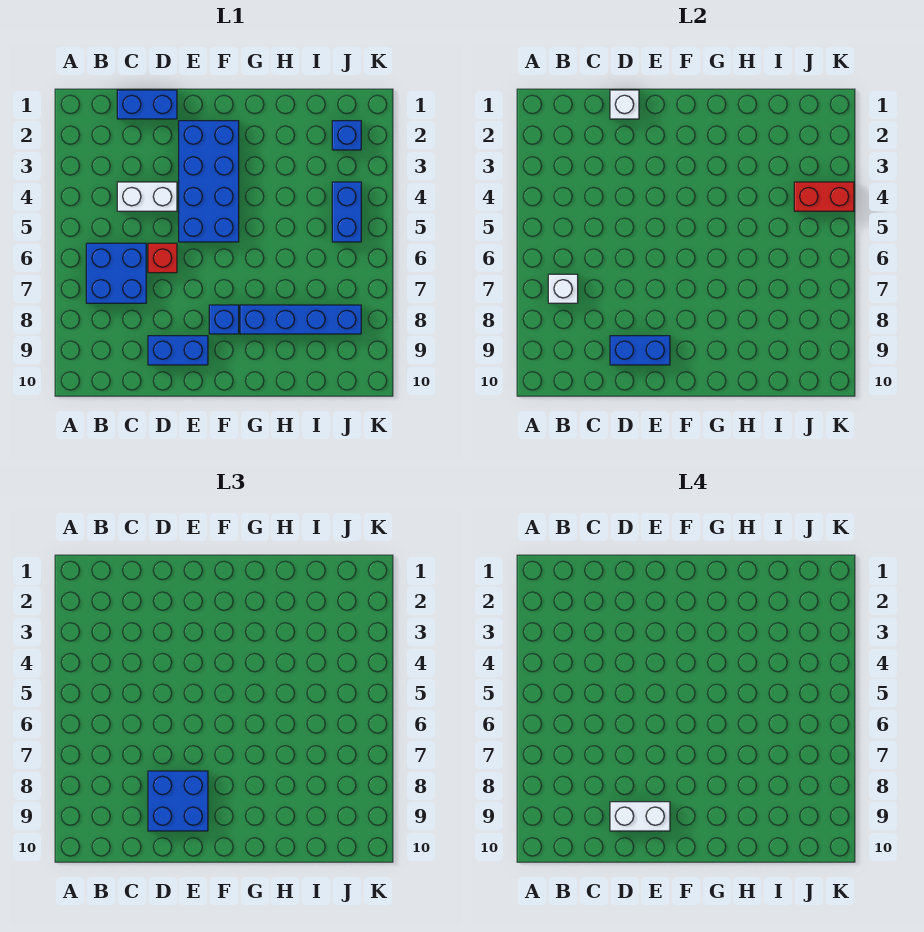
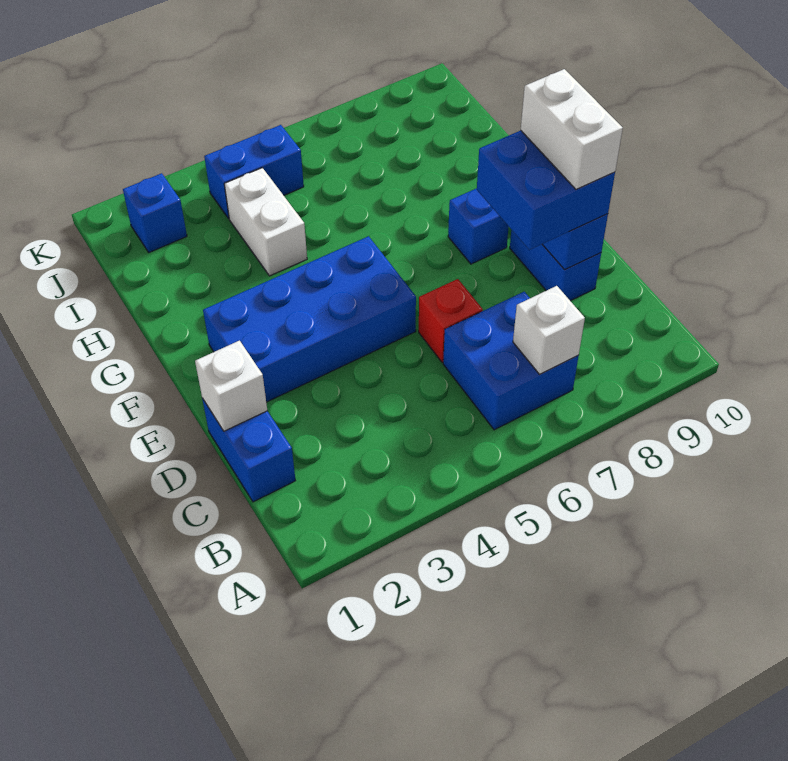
white brick C4:D4 level 1 -> white brick H4:I4 level 1
blue brick G8:J8 level 1 -> none
red brick J4:K4 level 2 -> none

